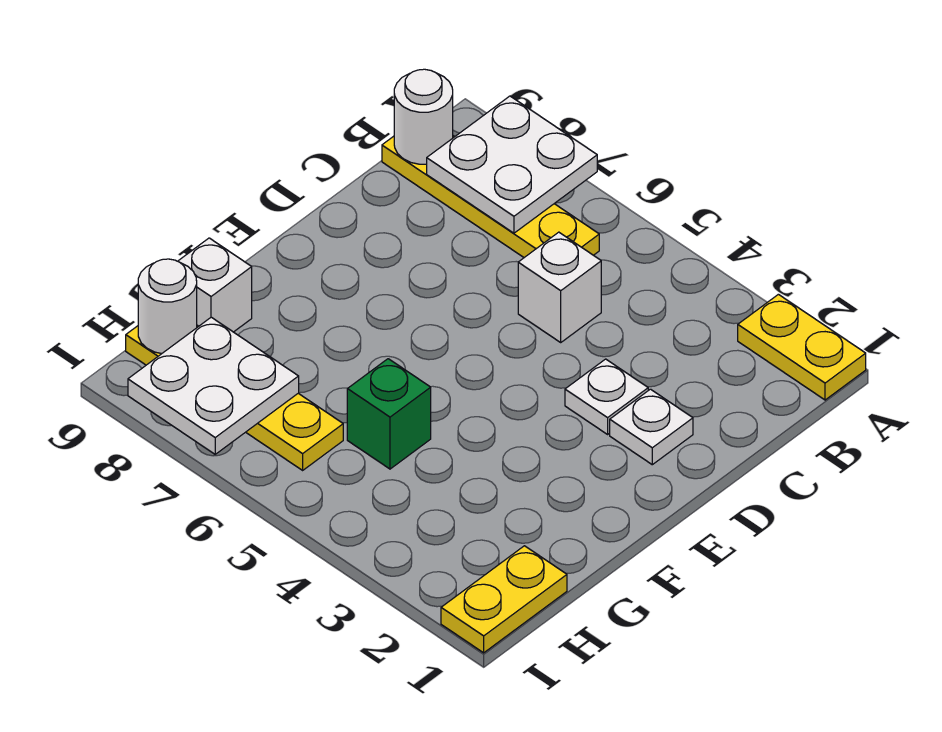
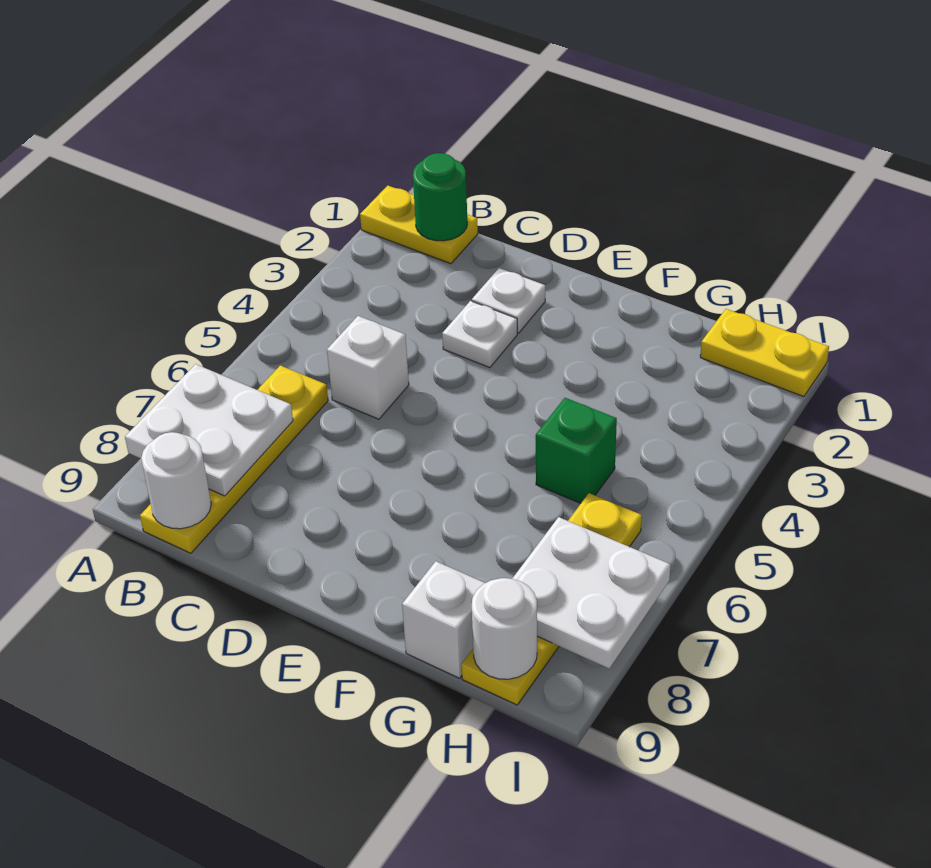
yellow plate A1:A2 level 1 -> yellow plate A1:B1 level 1
none -> green round brick B1 level 2

